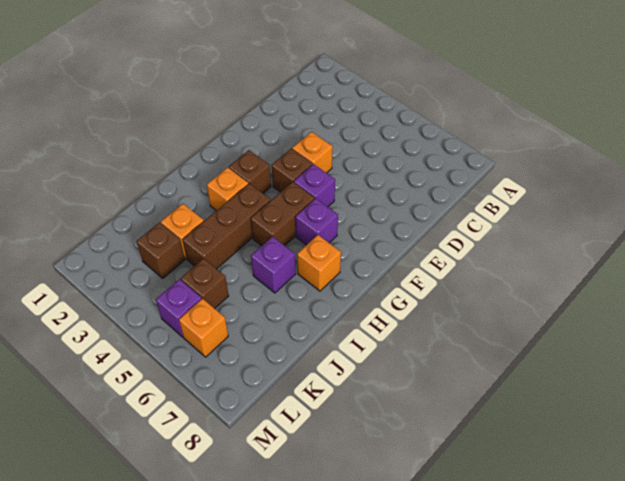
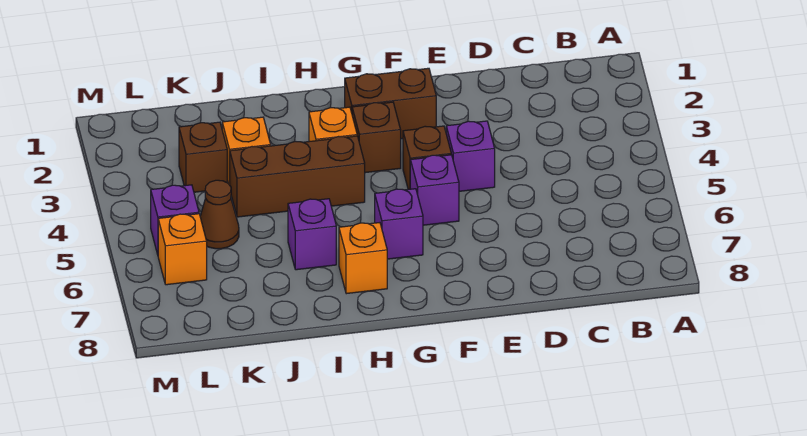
orange brick E4 level 1 -> purple brick E4 level 1
brown brick G5:H5 level 1 -> brown brick F2:G2 level 1
brown brick K5 level 1 -> brown cone K5 level 1

